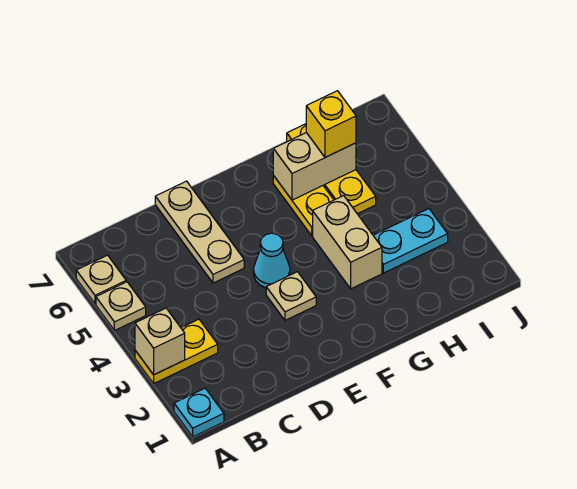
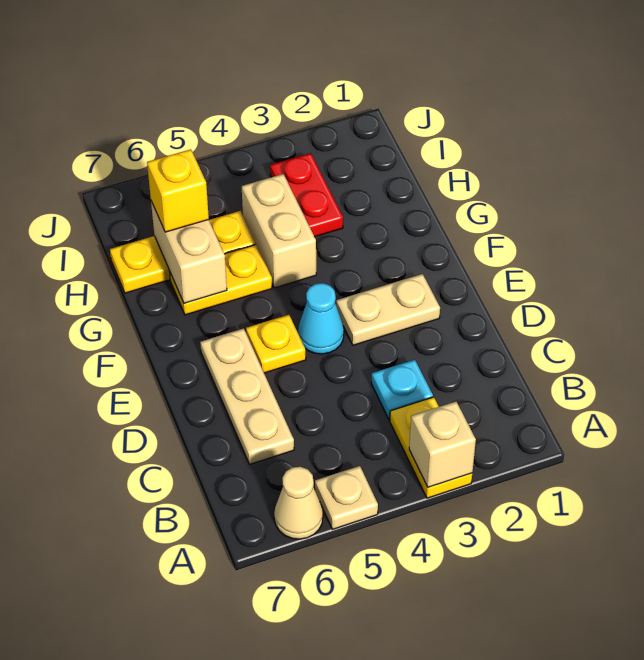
cyan plate A1 level 1 -> cyan plate C3 level 1
tan plate A6 level 1 -> tan cone A6 level 1
tan plate D5:D7 level 1 -> tan plate C6:E6 level 1
tan plate E3 level 1 -> tan plate E2:E3 level 1
none -> yellow plate E5 level 1
tan brick G3:G4 level 1 -> tan brick G4:H4 level 1
cyan plate H3:I3 level 1 -> red plate H3:I3 level 1

